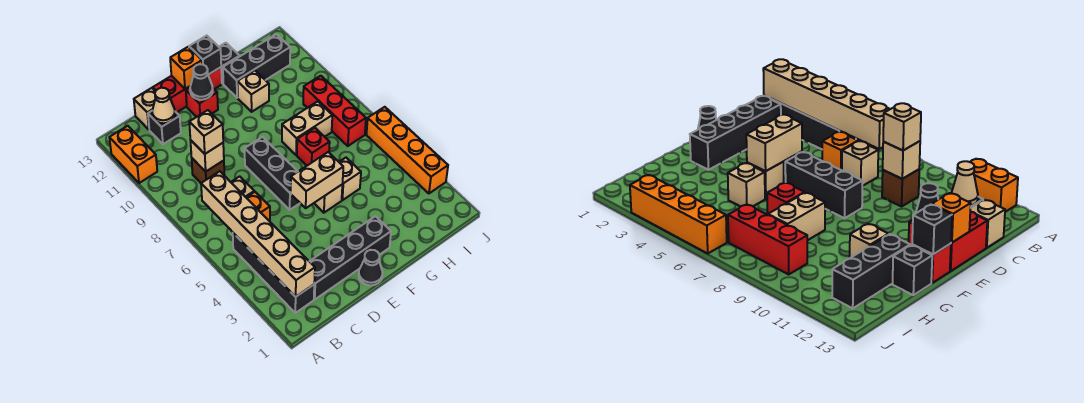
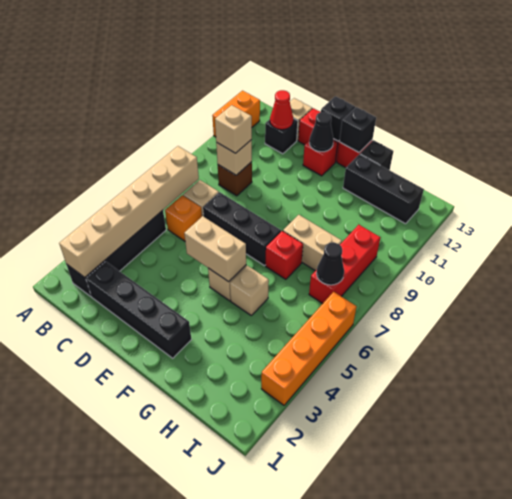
tan cone C12 level 2 -> red cone C12 level 2
black cone E1 level 1 -> black cone I7 level 2
black brick E6:E8 level 1 -> black brick D7:F7 level 1
orange brick E13 level 2 -> black brick E13 level 2
tan brick G11 level 1 -> none

